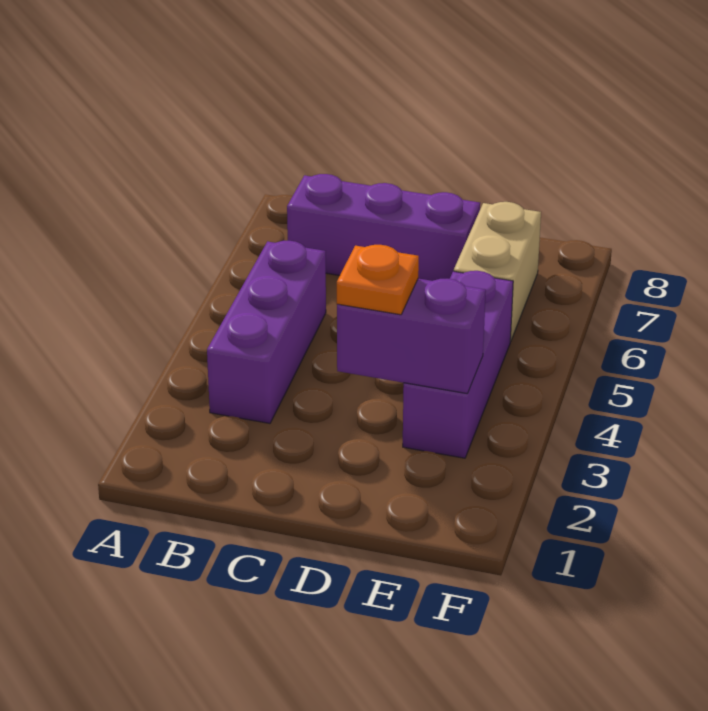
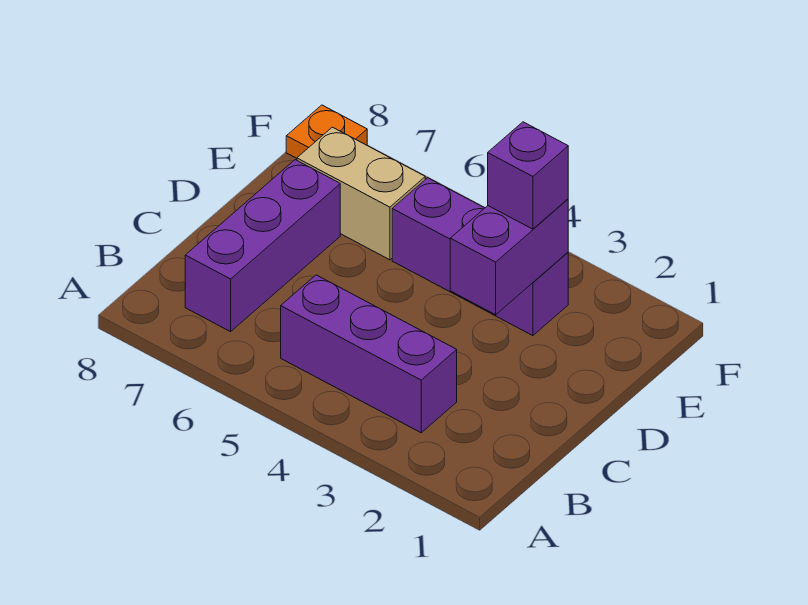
orange plate D3 level 3 -> orange plate F8 level 1
none -> purple brick E3 level 3

